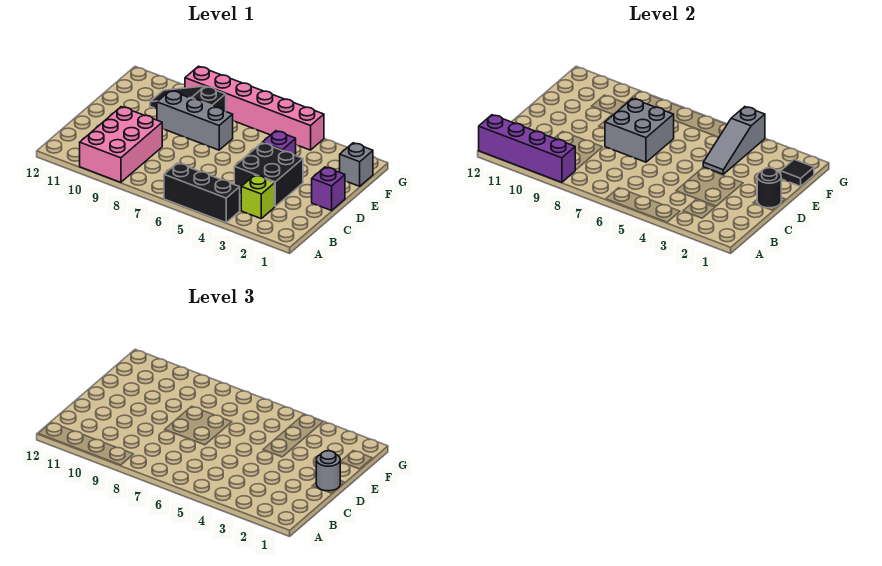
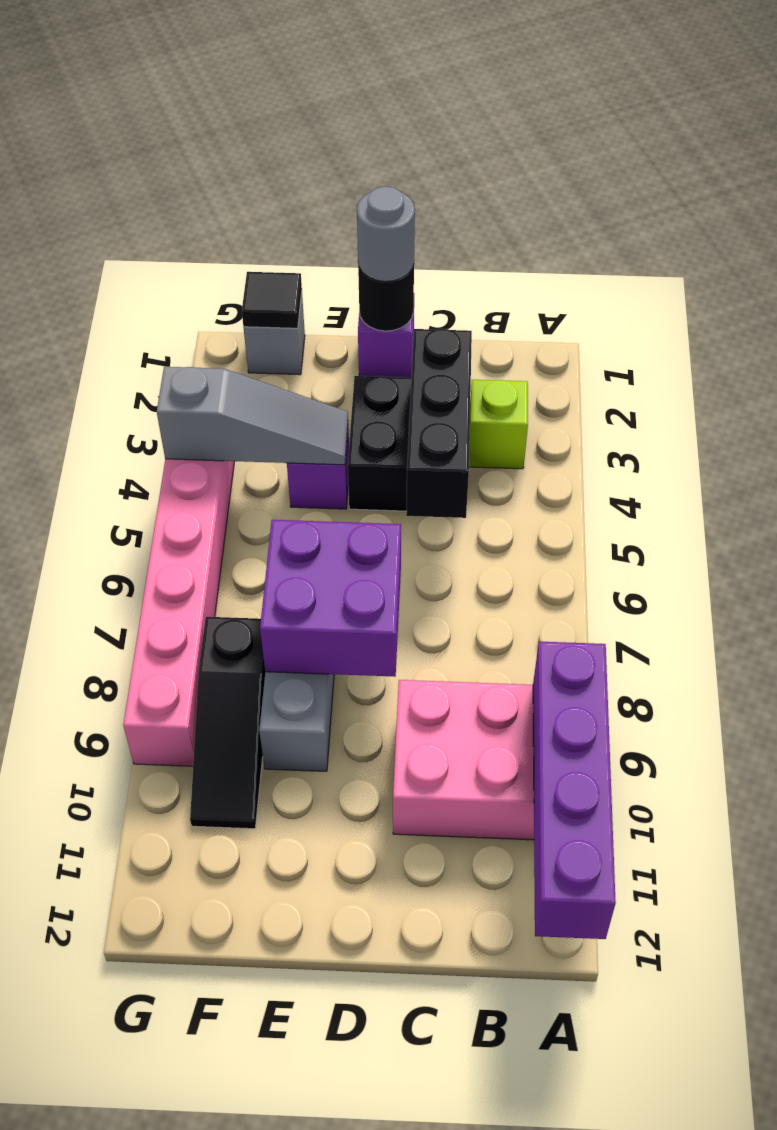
black brick A4:A6 level 1 -> black brick C3:C5 level 2
grey brick D7:E8 level 2 -> purple brick D7:E8 level 2

